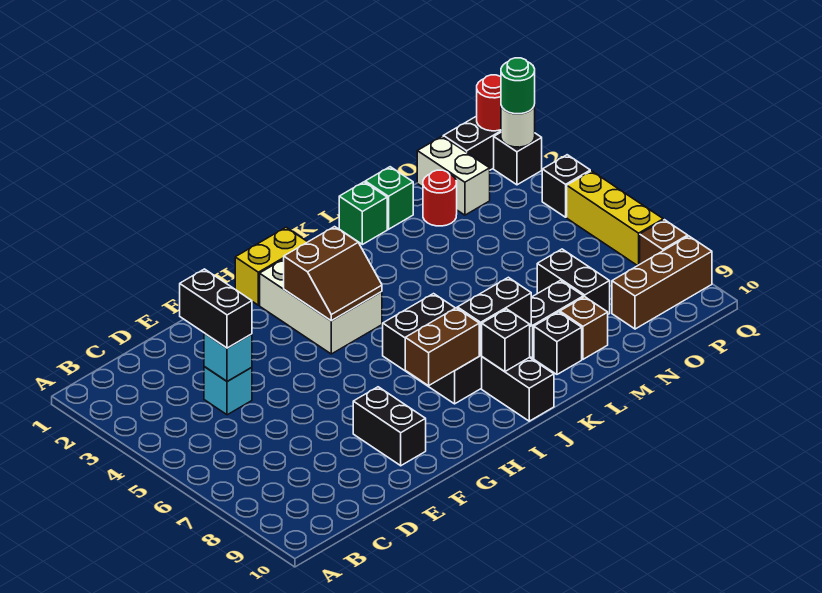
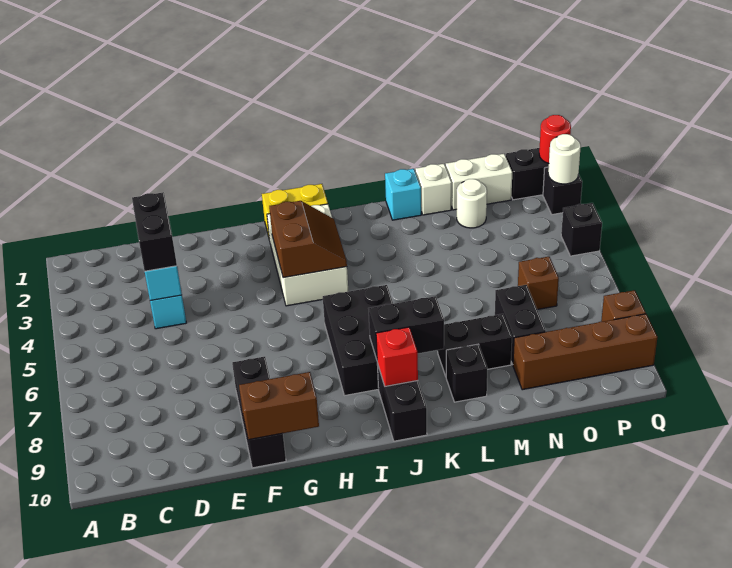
black brick F8:F9 level 1 -> black brick F8:F10 level 1
brown slope H3:I4 level 2 top 3 -> brown slope H3:I4 level 2 top H
brown brick H8:I8 level 2 -> brown brick F10:G10 level 2
black brick J9 level 2 -> red brick J9 level 2
green brick L1 level 1 -> cyan brick L1 level 1
green brick M1 level 1 -> white brick M1 level 1
brown brick M9 level 1 -> brown brick O6 level 1
red round brick N2 level 1 -> white round brick N2 level 1
white brick O1:O2 level 1 -> white brick N1:O1 level 1
brown brick O9:Q9 level 1 -> brown brick N9:Q9 level 1
green round brick Q2 level 3 -> none
yellow brick Q5:Q7 level 1 -> none

